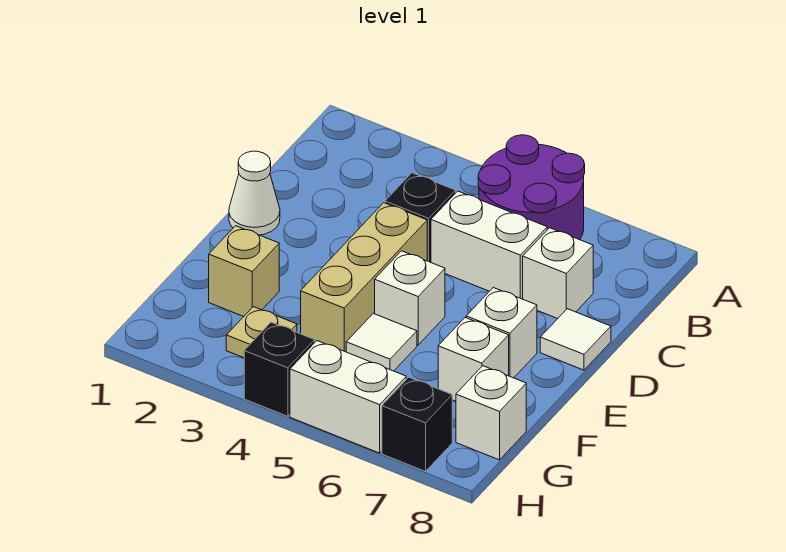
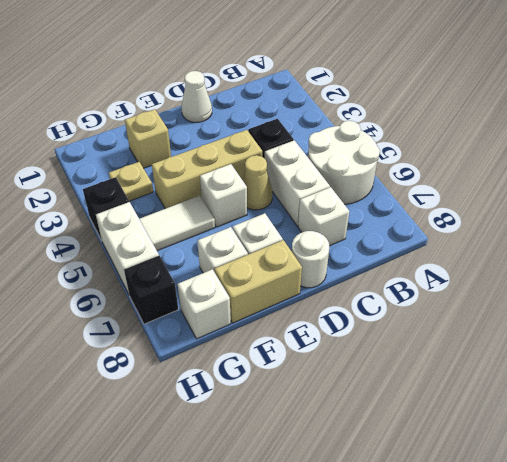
purple round brick A5:B6 level 1 -> white round brick A5:B6 level 1
none -> tan cone D5 level 1
white tile D8 level 1 -> white round brick D8 level 1
none -> tan brick E8:F8 level 1
white tile F5 level 1 -> white tile F5:G5 level 1

